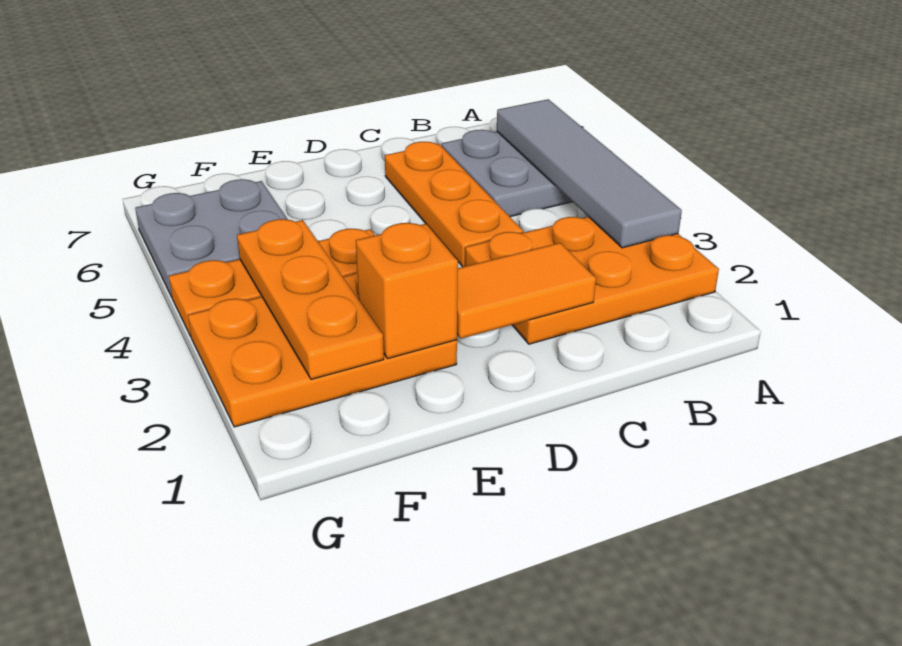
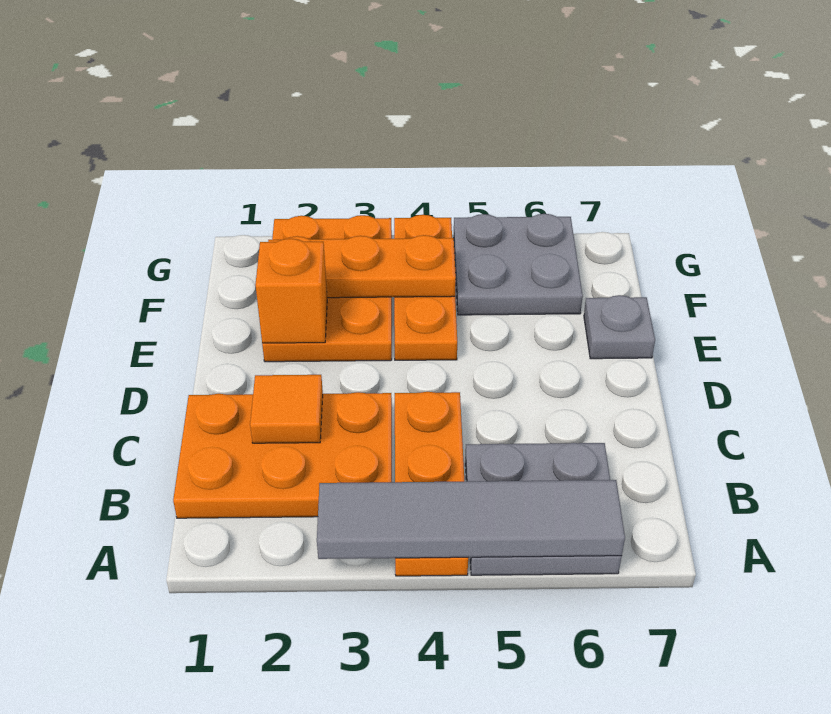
orange plate A2:C3 level 1 -> orange plate B1:C3 level 1
orange tile C2:D2 level 2 -> orange tile C2 level 2
orange plate C4:C6 level 1 -> orange plate A4:C4 level 1
none -> grey plate E7 level 1

